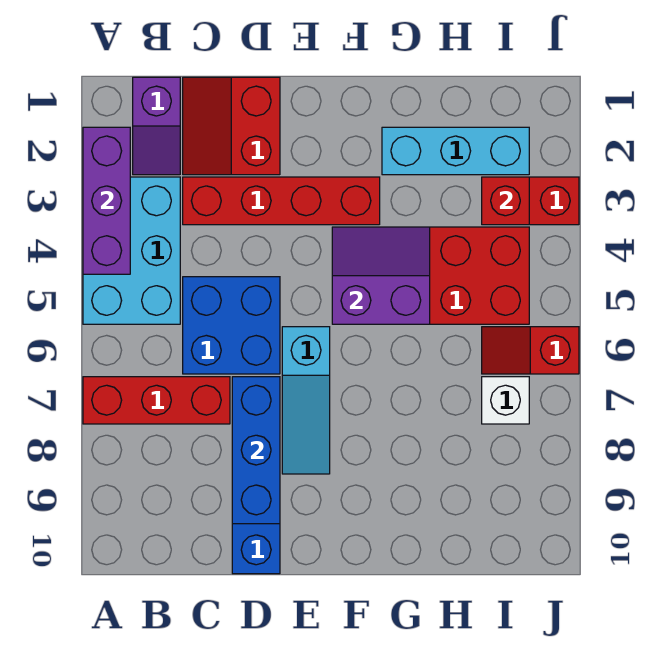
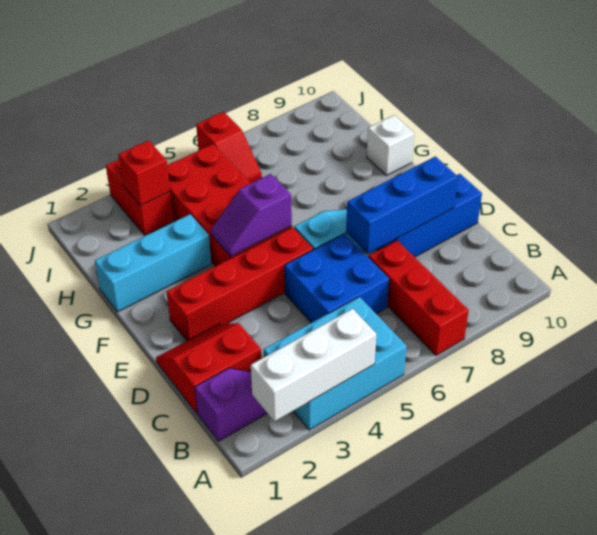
purple brick A2:A4 level 2 -> white brick A2:A4 level 2
red slope C1:D2 level 1 top D -> red slope C1:D2 level 1 top C
red brick C3:F3 level 1 -> red brick E2:E5 level 1
purple slope F4:G5 level 2 top 5 -> purple slope F4:F5 level 2 top 5
cyan brick G2:I2 level 1 -> cyan brick G1:G3 level 1
white brick I7 level 1 -> white brick G10 level 1

